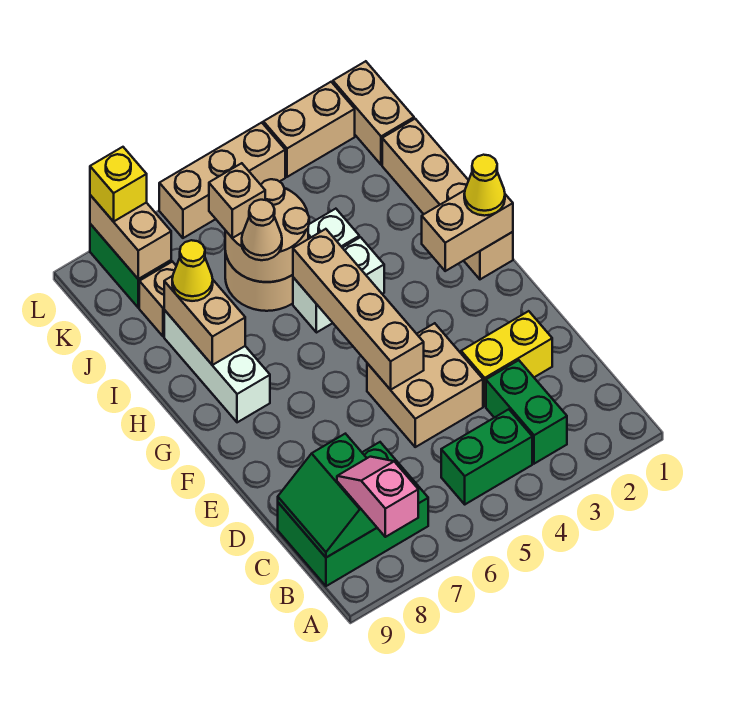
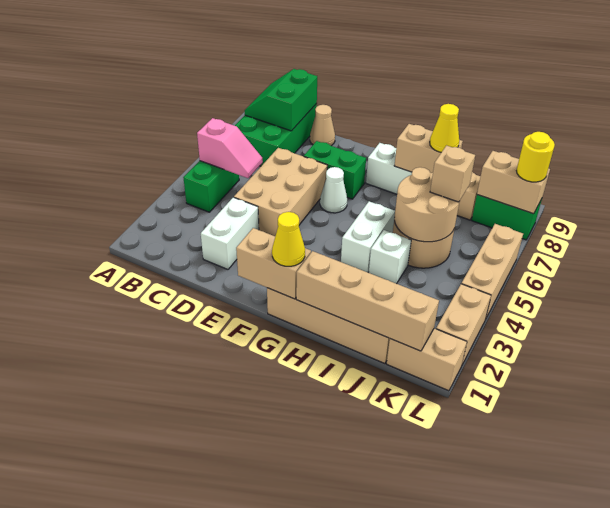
pink slope A8:B8 level 3 top A -> pink slope B5:C5 level 2 top B
green brick B3:C3 level 1 -> green brick E7:F7 level 1
green slope B8:C9 level 2 top 8 -> green slope B8:C9 level 2 top C
yellow brick D2:D3 level 1 -> white brick D2:D3 level 1
tan brick D4:E5 level 1 -> tan brick D4:E6 level 1
tan brick E5:H5 level 2 -> tan brick H1:K1 level 2
none -> white cone F6 level 1
tan brick G1:G2 level 2 -> tan brick F1:G1 level 2
tan cone I6 level 3 -> tan cone D9 level 1
yellow brick L8 level 3 -> yellow round brick L8 level 3

